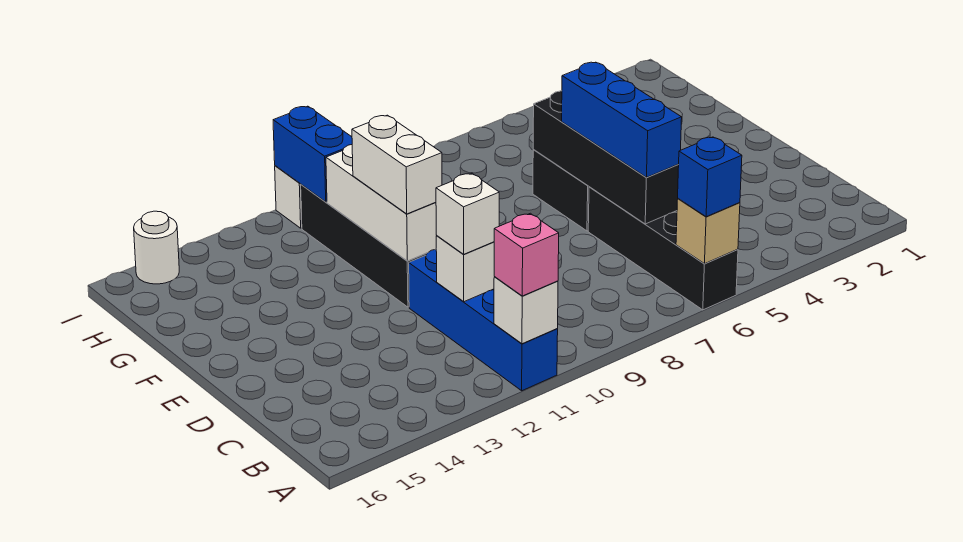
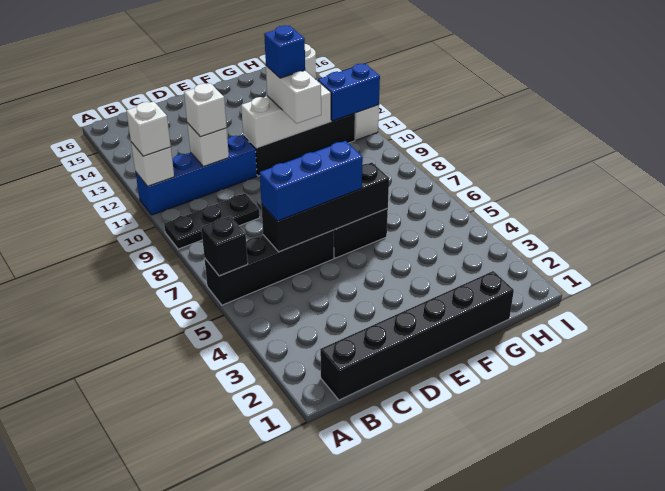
tan brick A6 level 2 -> black brick A6 level 2
blue brick A6 level 3 -> blue brick F11 level 4
none -> black plate A9:C9 level 1
pink brick A11 level 3 -> white brick A11 level 3
none -> black brick B1:G1 level 1
white brick E11:F11 level 3 -> white brick F10:F11 level 3

